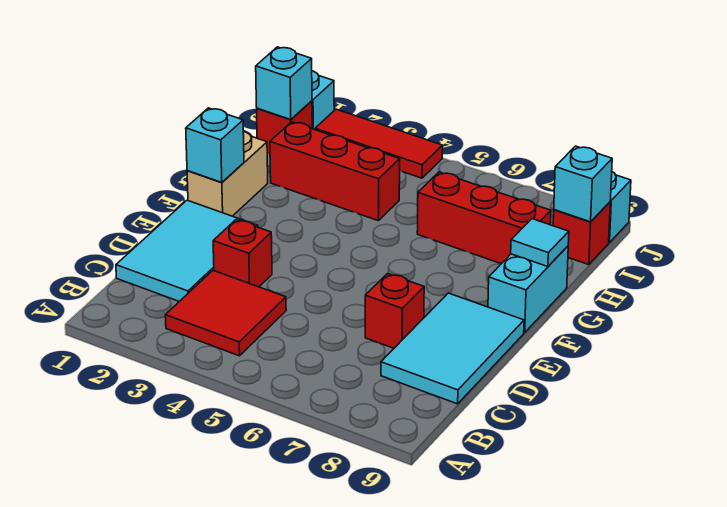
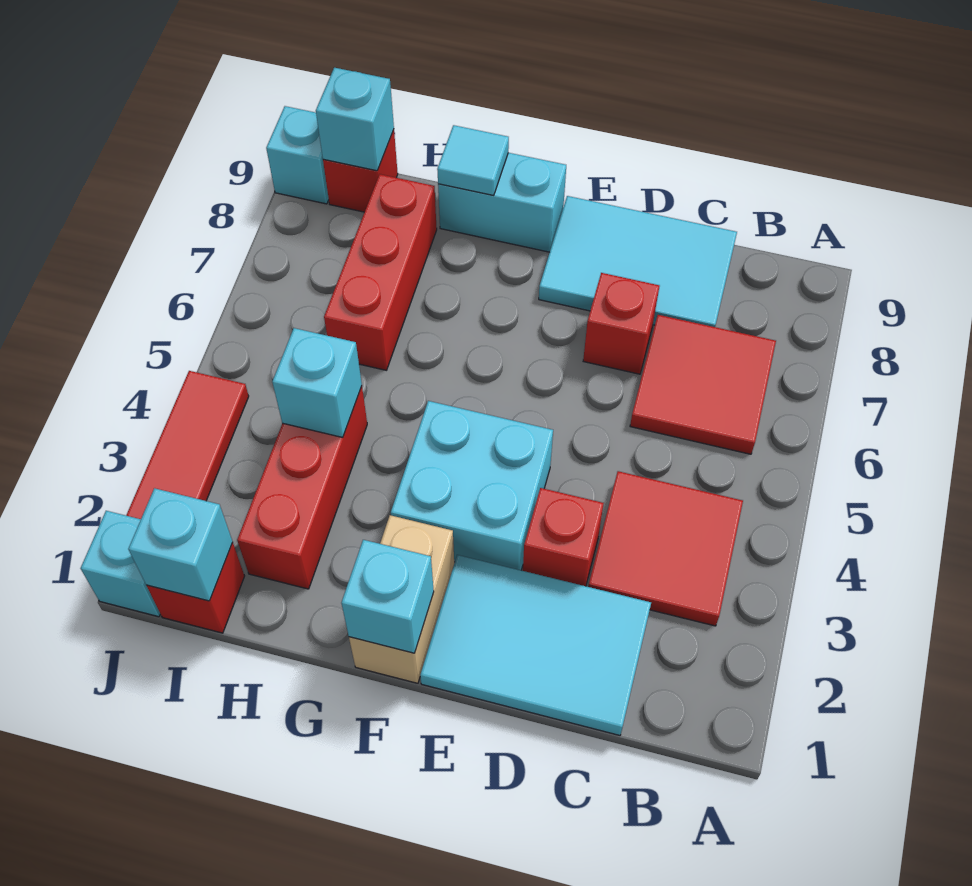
none -> red tile B6:C7 level 1
none -> cyan brick E3:F4 level 1
tan brick F1:G1 level 1 -> tan brick F1:F2 level 1
none -> cyan brick H4 level 2

